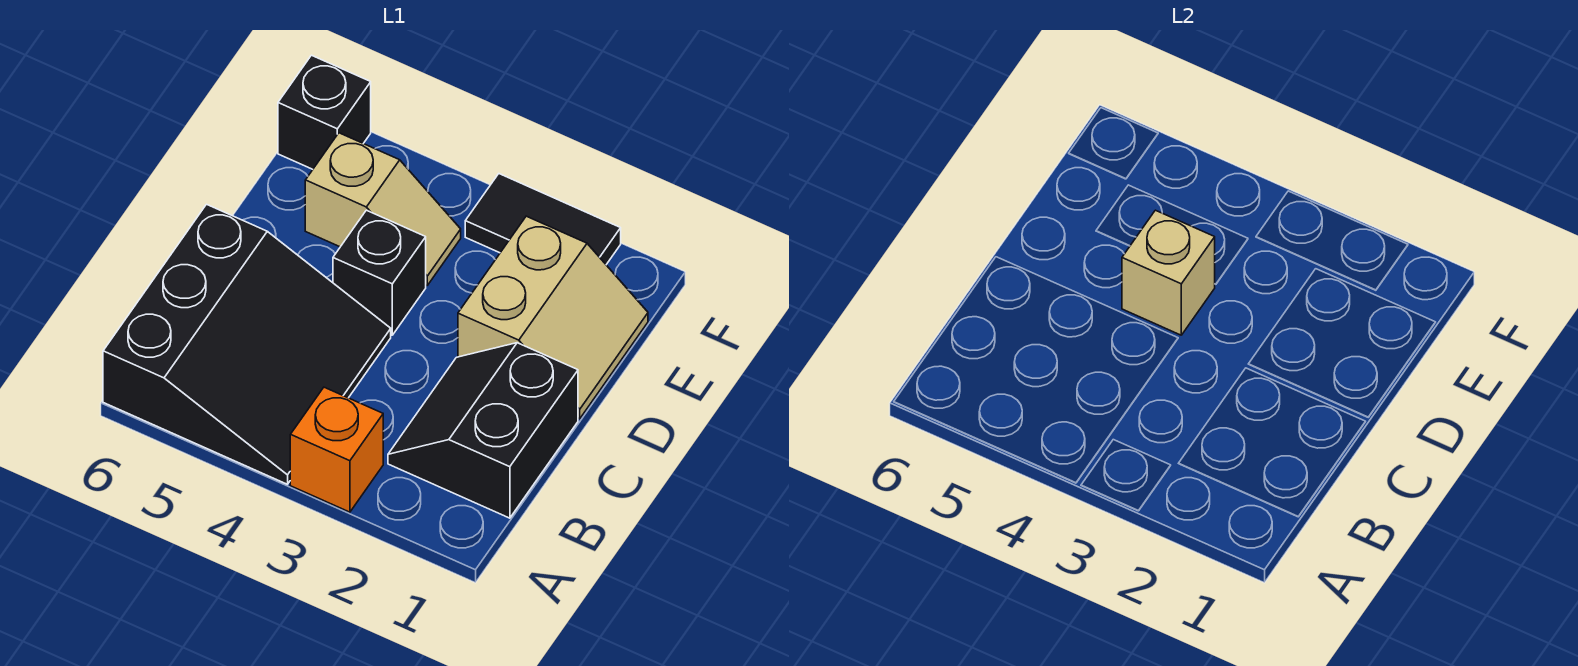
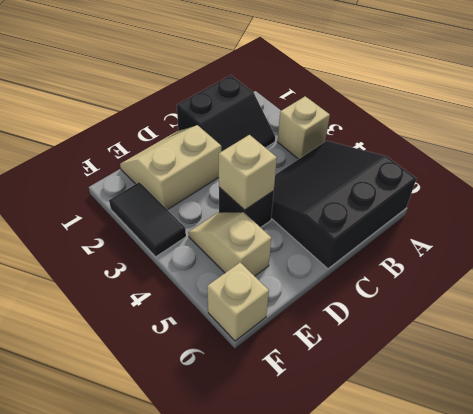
orange brick A3 level 1 -> tan brick A3 level 1
black brick F6 level 1 -> tan brick F6 level 1

